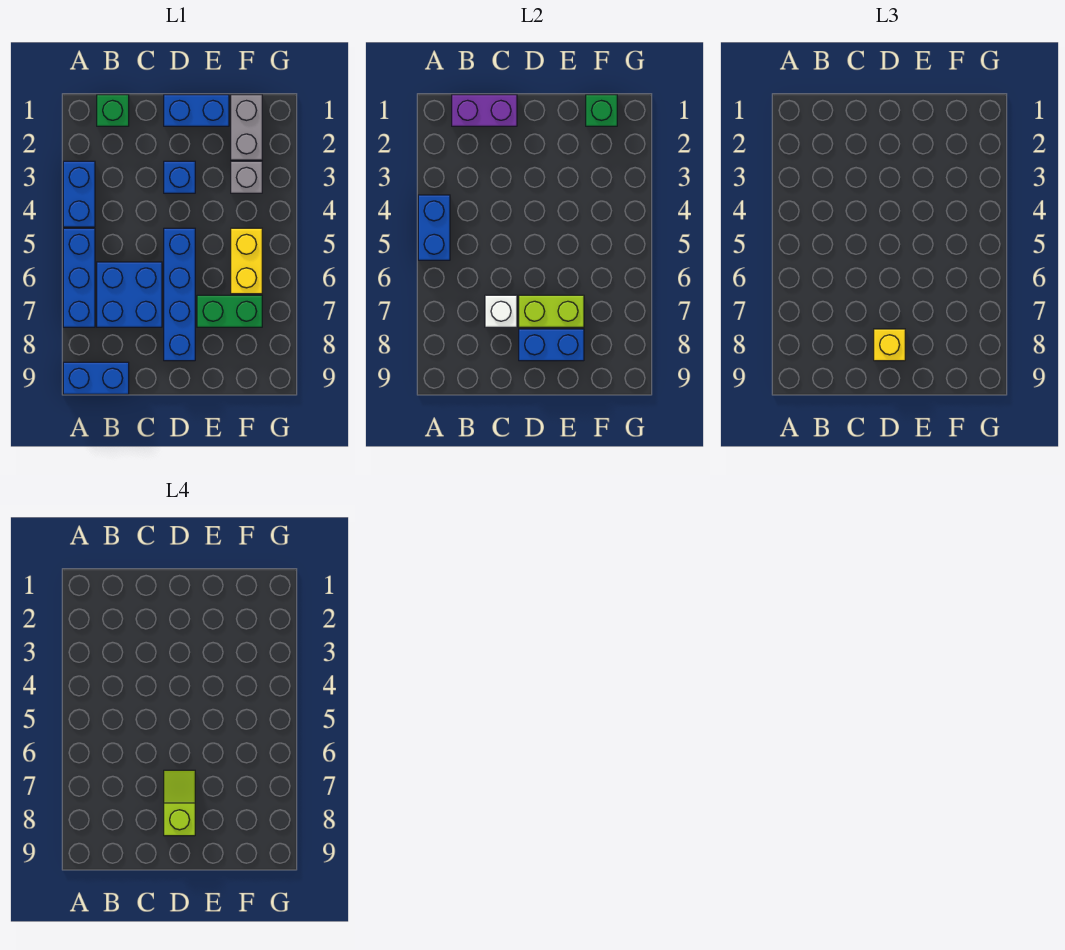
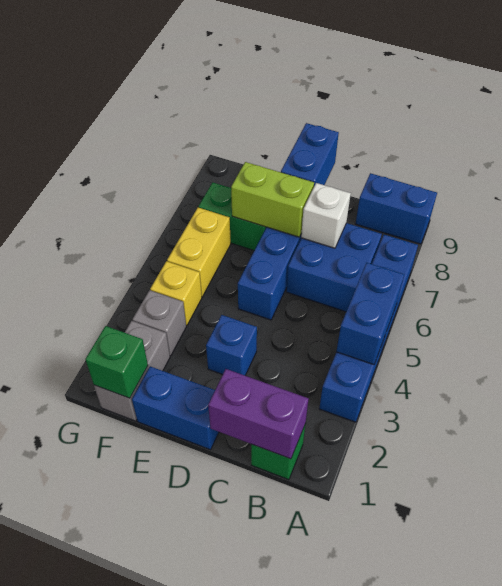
lime slope D7:D8 level 4 top 8 -> none
blue brick D8:E8 level 2 -> blue brick D8:D9 level 2
yellow brick D8 level 3 -> yellow brick F4 level 1

